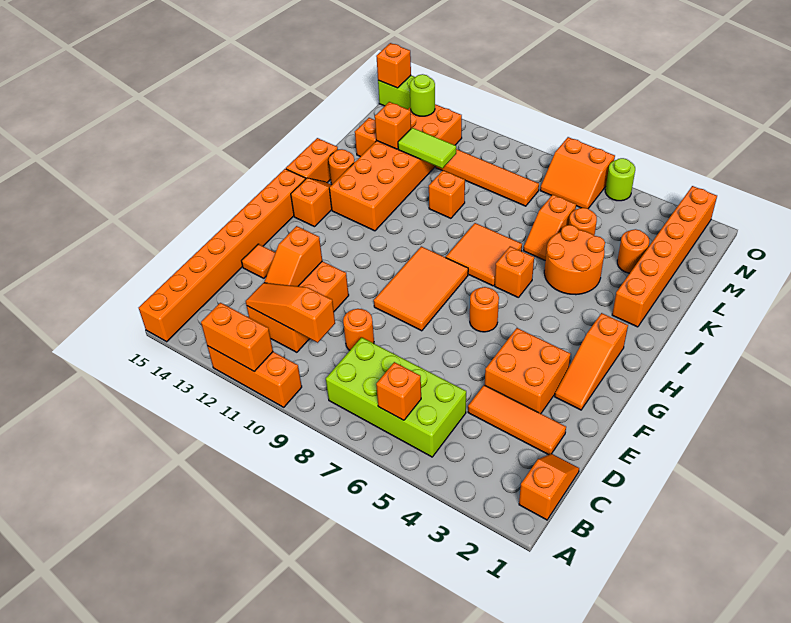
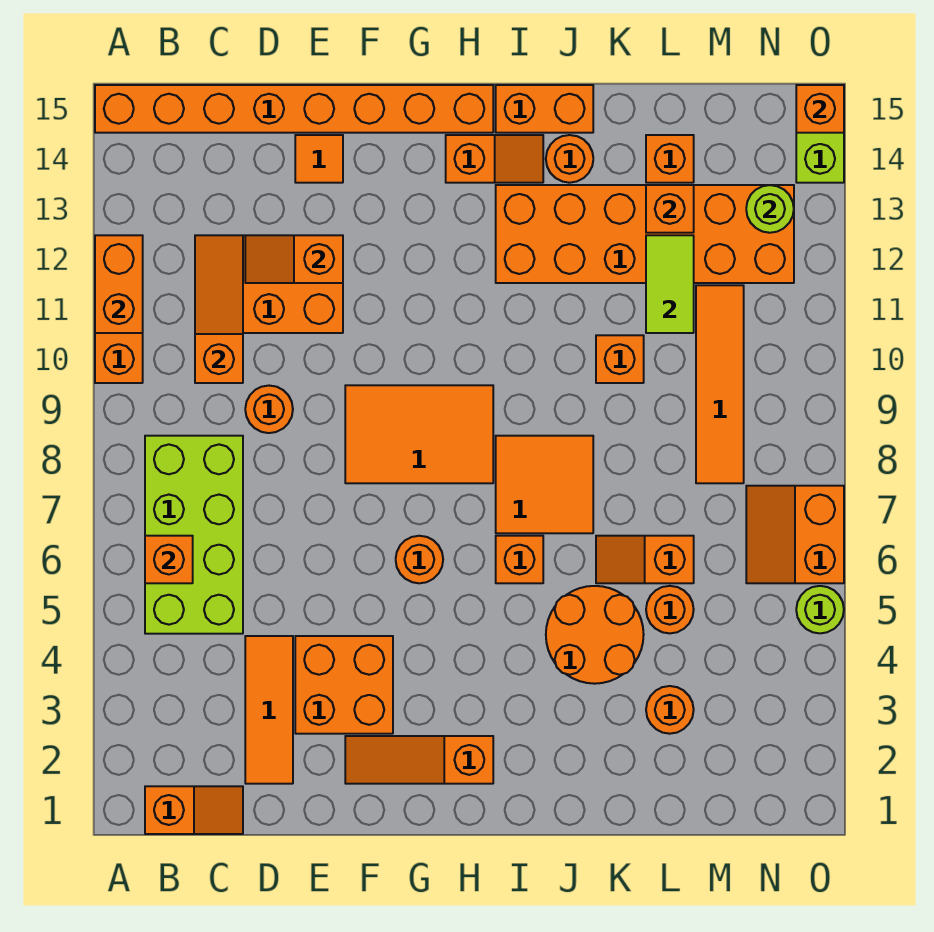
orange brick J2:O2 level 1 -> none

